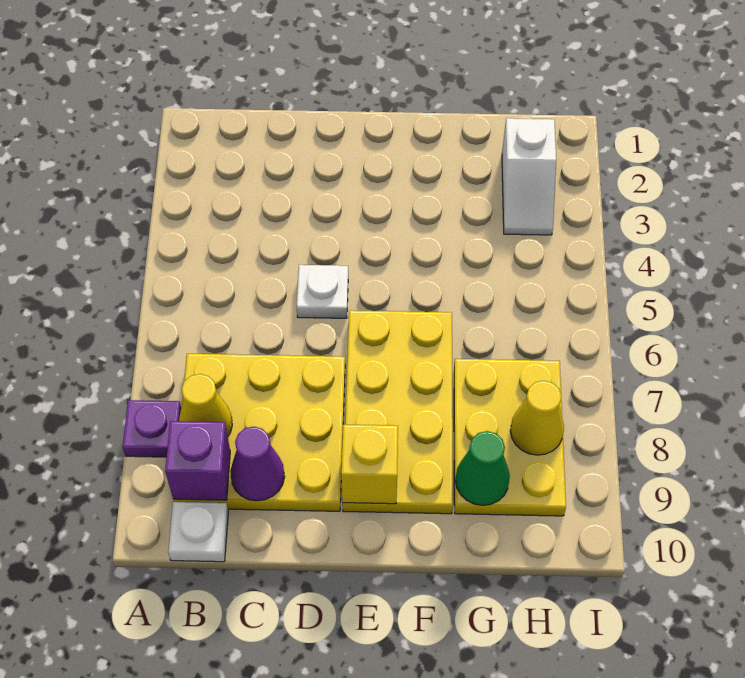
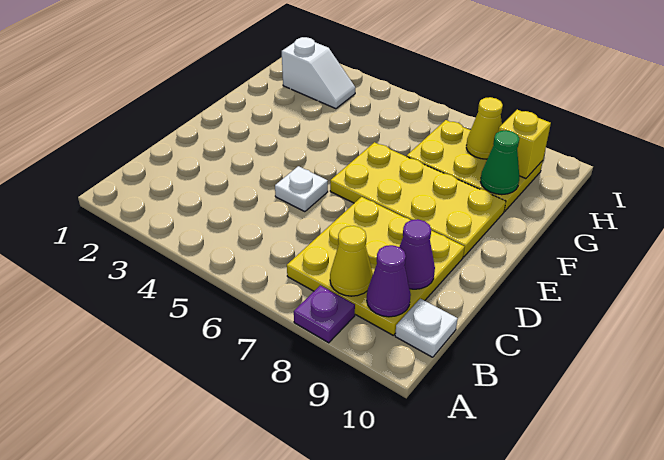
purple brick B9 level 2 -> purple cone B9 level 2
yellow brick E9 level 2 -> yellow brick H9 level 2

